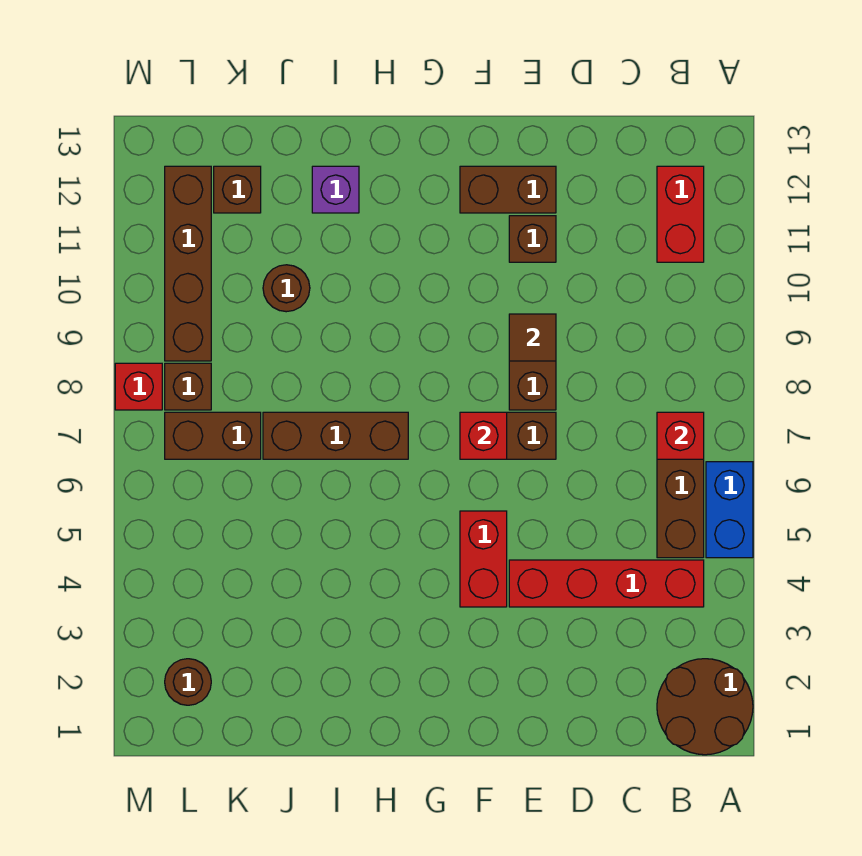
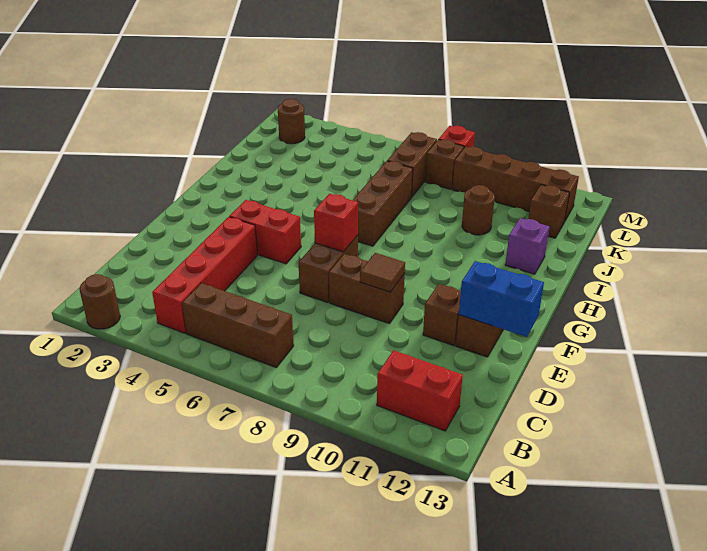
brown round brick A1:B2 level 1 -> brown round brick A2 level 1
blue brick A5:A6 level 1 -> blue brick E12:E13 level 2
red brick B7 level 2 -> none

